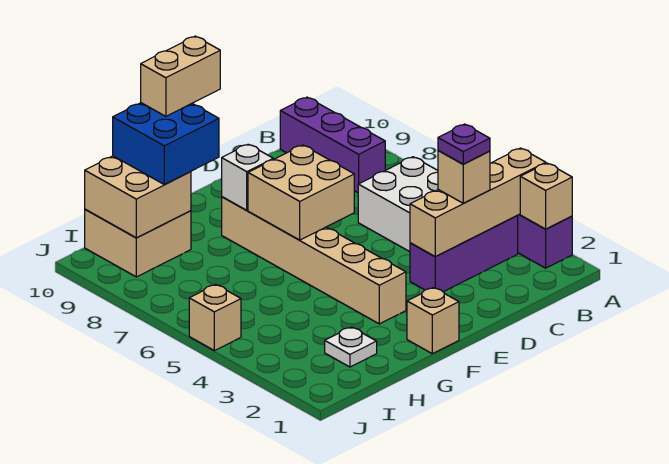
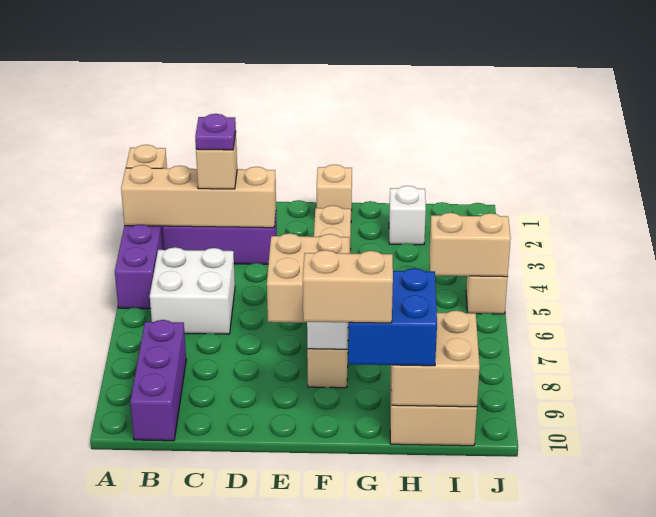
white plate H2 level 1 -> white brick H2 level 1
none -> tan brick I5:J5 level 2

